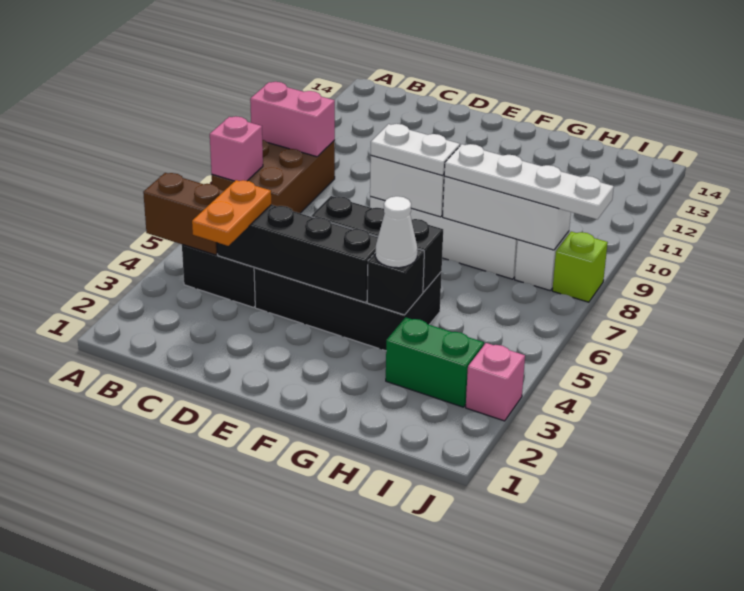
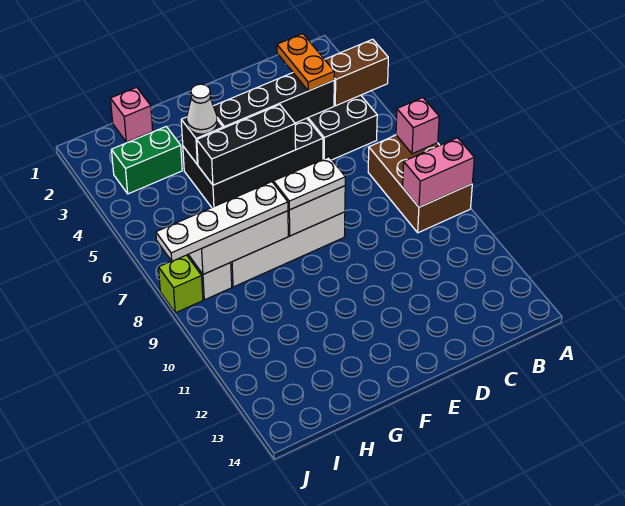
pink brick J3 level 1 -> pink brick H1 level 1

